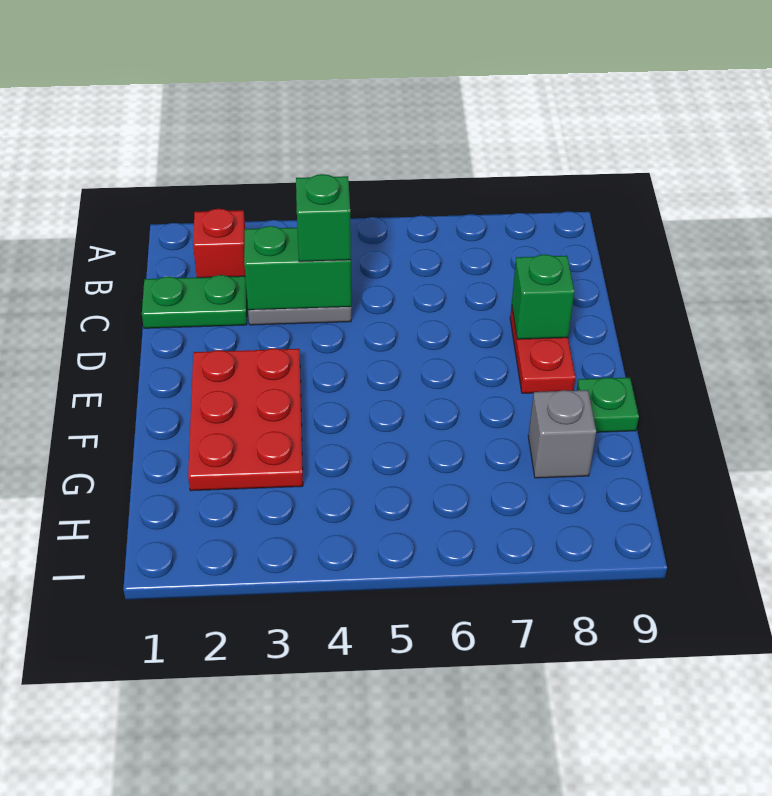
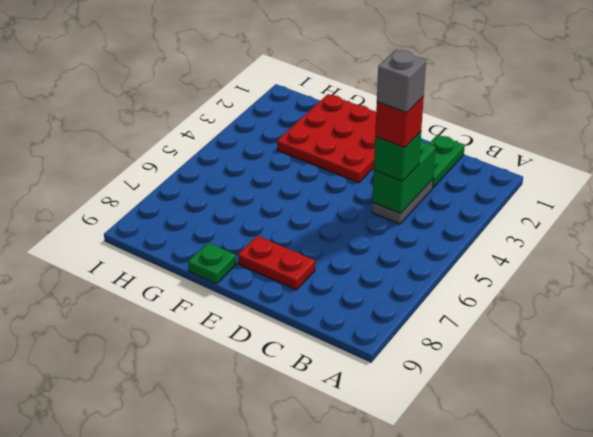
red brick B2 level 1 -> red brick C4 level 4
green brick D8 level 2 -> none
red plate E2:G3 level 1 -> red plate E1:G3 level 1
grey brick G8 level 1 -> grey brick C4 level 5

